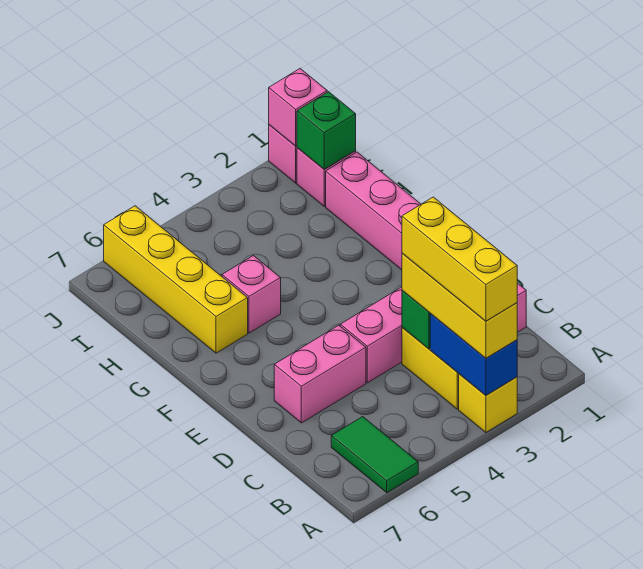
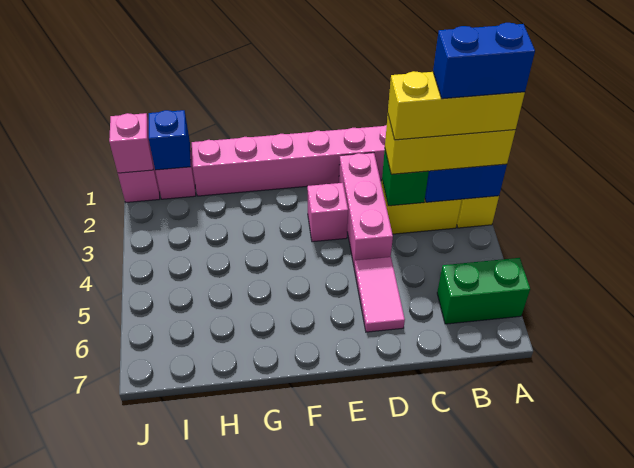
none -> blue brick A3:B3 level 5
green tile A6:B6 level 1 -> green brick A6:B6 level 1
pink brick D5:D6 level 1 -> pink tile D5:D6 level 1
pink brick G5 level 1 -> pink brick E3 level 1
yellow brick G6:J6 level 1 -> none
green brick I1 level 2 -> blue brick I1 level 2

